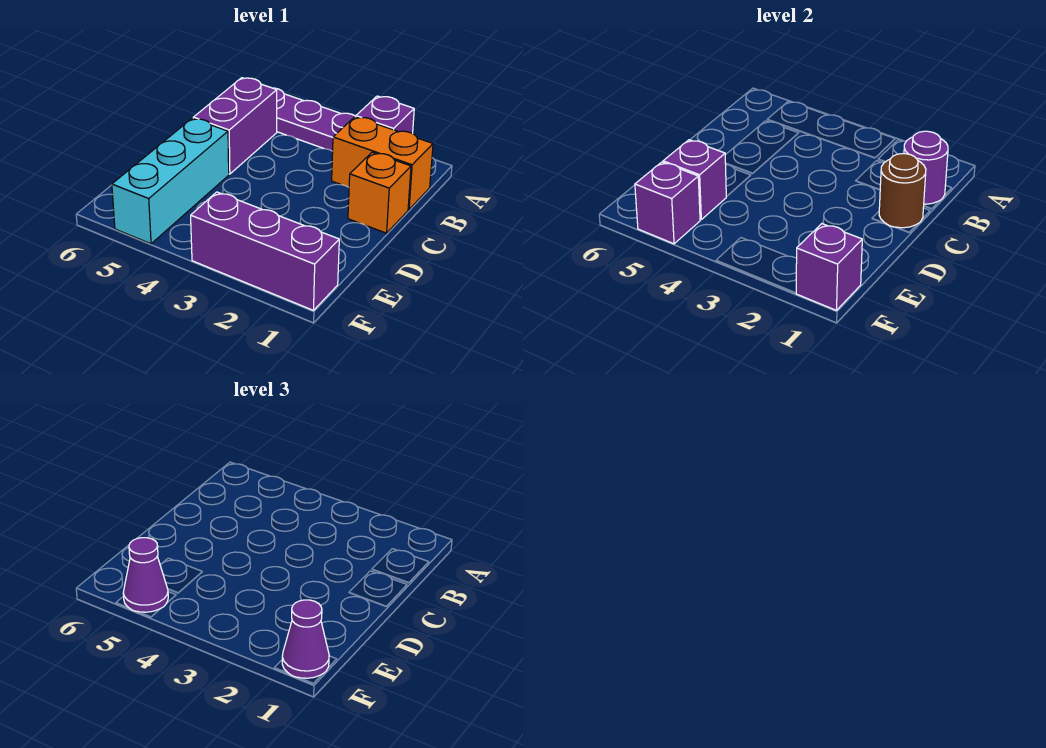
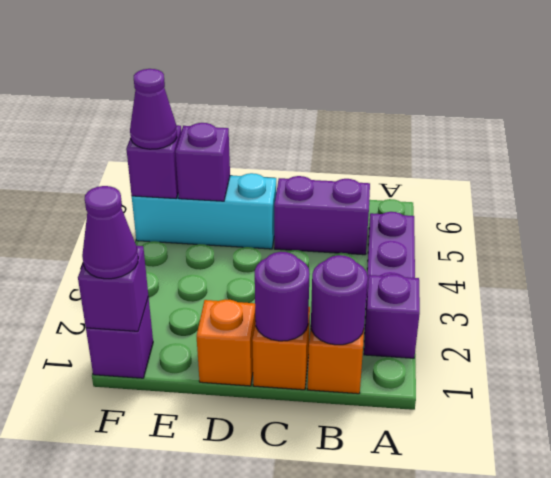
brown round brick C1 level 2 -> purple round brick C1 level 2
none -> orange brick D1 level 1
purple brick F1:F3 level 1 -> purple brick F1 level 1

